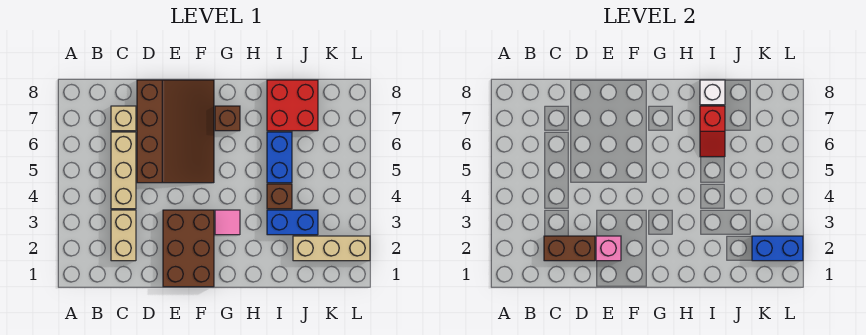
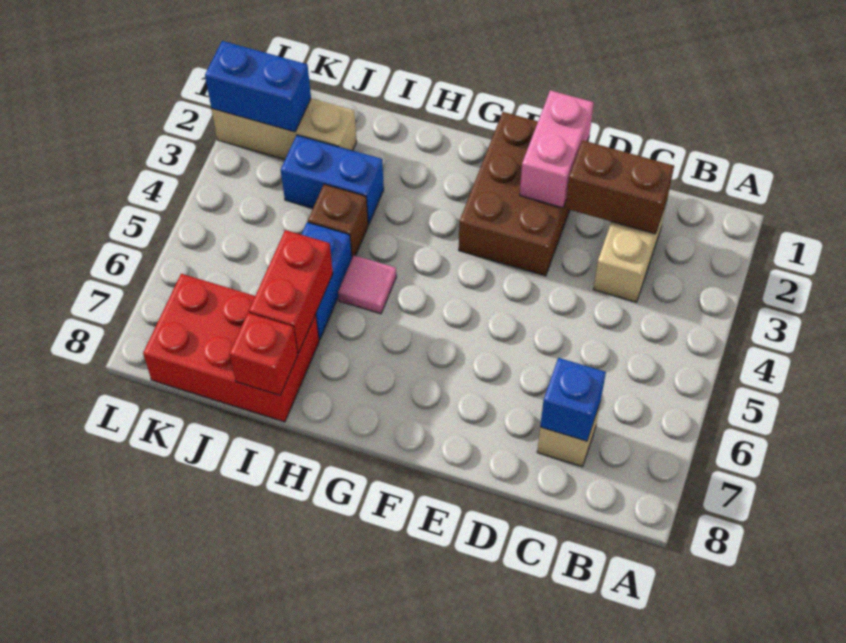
tan brick C4:C6 level 1 -> none
none -> blue brick C7 level 2
brown slope D5:F8 level 1 top D -> none
pink brick E2 level 2 -> pink brick E1:E2 level 2
pink tile G3 level 1 -> pink tile H5 level 1
brown brick G7 level 1 -> none
red slope I6:I7 level 2 top 7 -> red brick I6:I7 level 2
red brick I7:J8 level 1 -> red brick I7:K8 level 1
white brick I8 level 2 -> red brick I8 level 2

